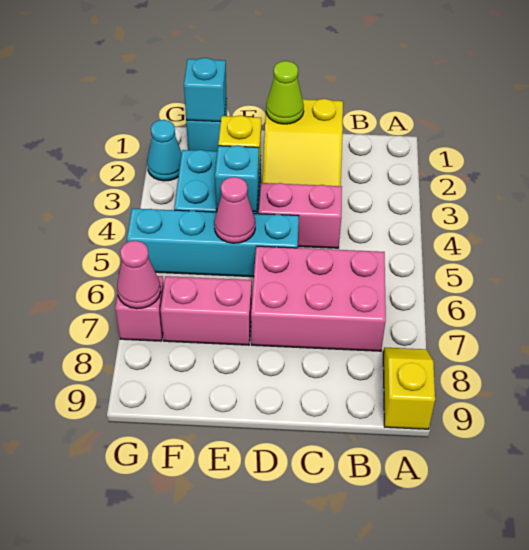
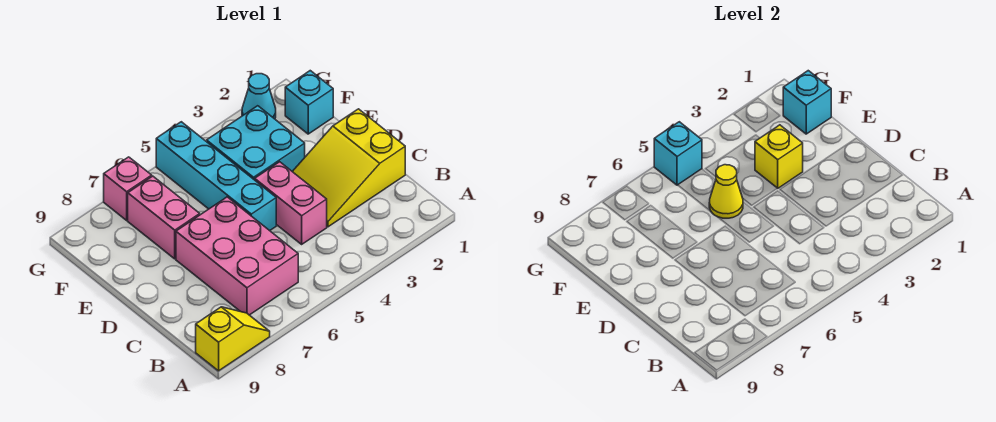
lime cone D1 level 2 -> none
cyan brick E4 level 2 -> cyan brick G5 level 2
pink cone E5 level 2 -> yellow cone E5 level 2
pink cone G7 level 2 -> none

